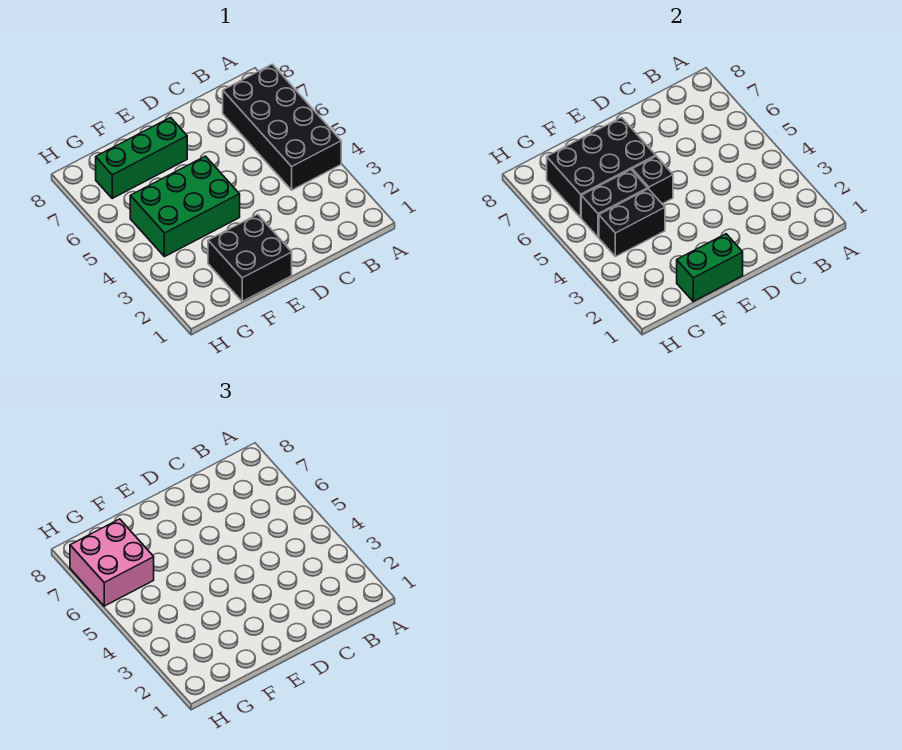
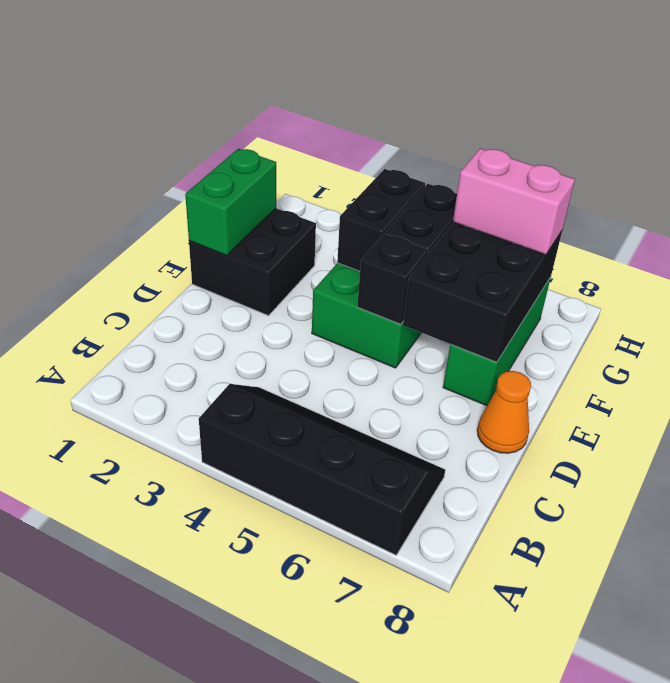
black brick A4:B7 level 1 -> black slope A4:B7 level 1 top A
none -> orange cone D8 level 1
pink brick G6:H7 level 3 -> pink brick G6:G7 level 3

